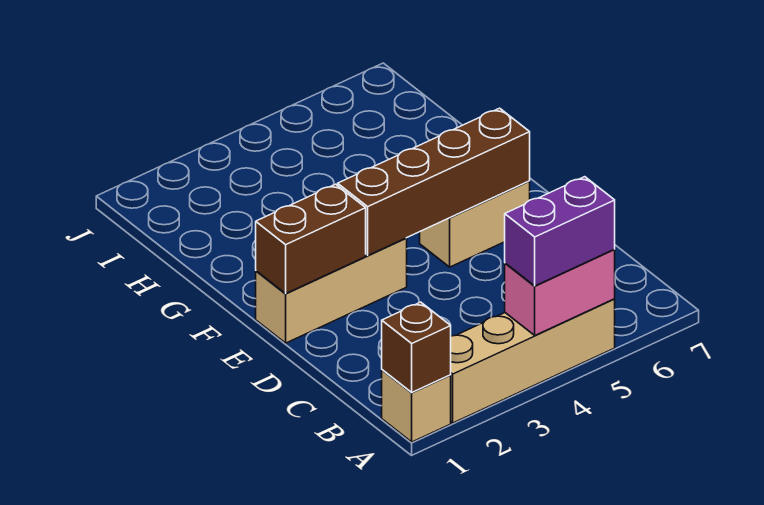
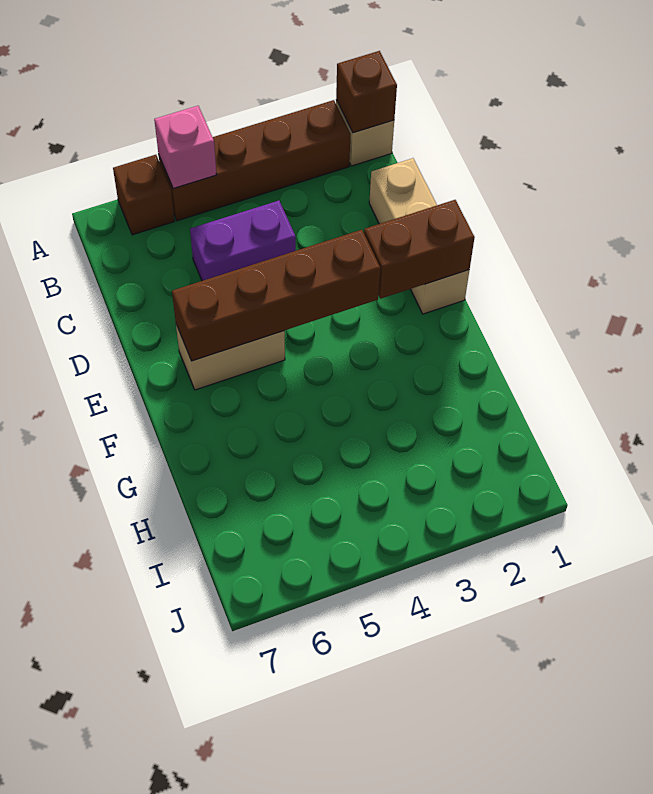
tan brick A2:A5 level 1 -> brown brick A2:A5 level 1
pink brick A4:A5 level 2 -> pink brick A5 level 2
purple brick A4:A5 level 3 -> purple brick C4:C5 level 1
none -> brown brick A6 level 1
tan brick E1:E3 level 1 -> tan brick C1:E1 level 1

